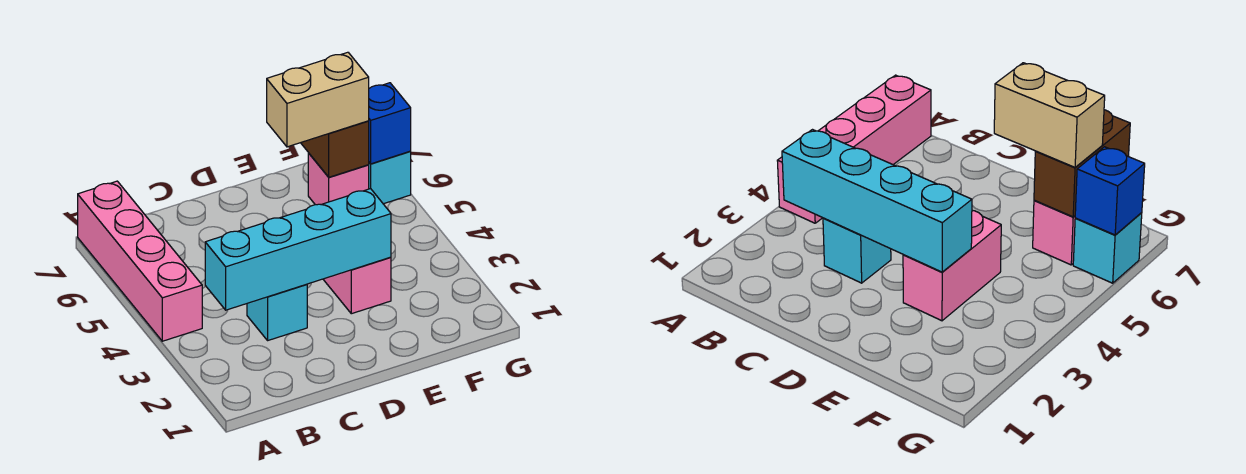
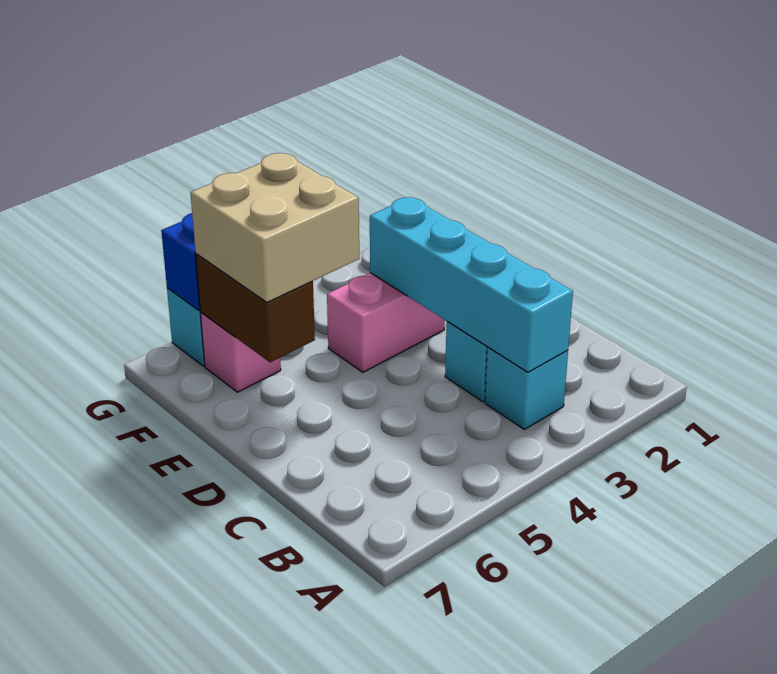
pink brick A4:A7 level 1 -> none
none -> cyan brick B3 level 1
tan brick E6:F6 level 3 -> tan brick E5:F6 level 3
brown brick F6:F7 level 2 -> brown brick E6:F6 level 2

